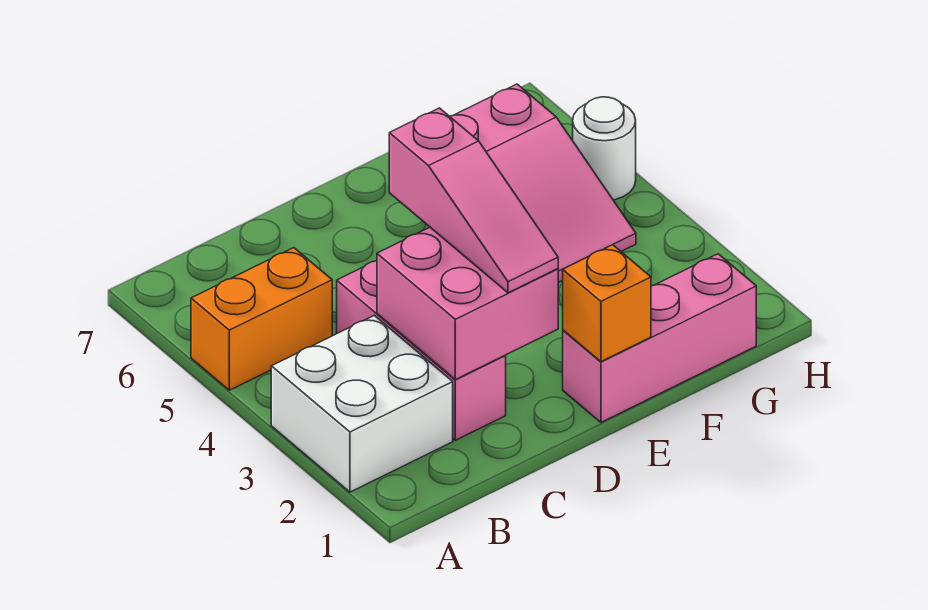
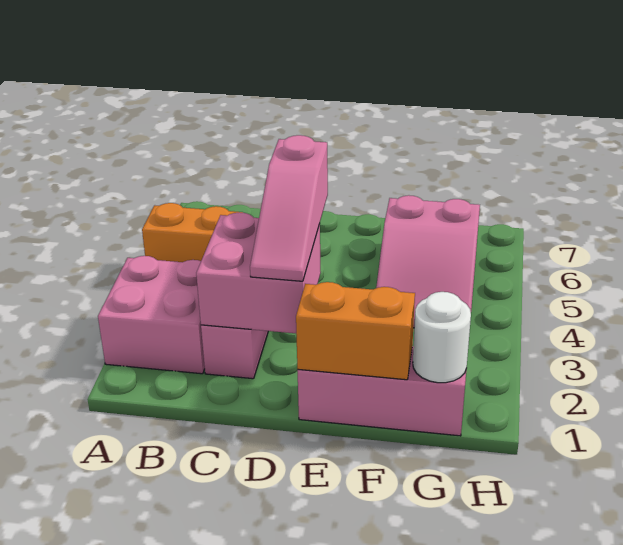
white brick A2:B3 level 1 -> pink brick A2:B3 level 1
orange brick E1 level 2 -> orange brick E1:F1 level 2
white round brick H5 level 1 -> white round brick G1 level 2

